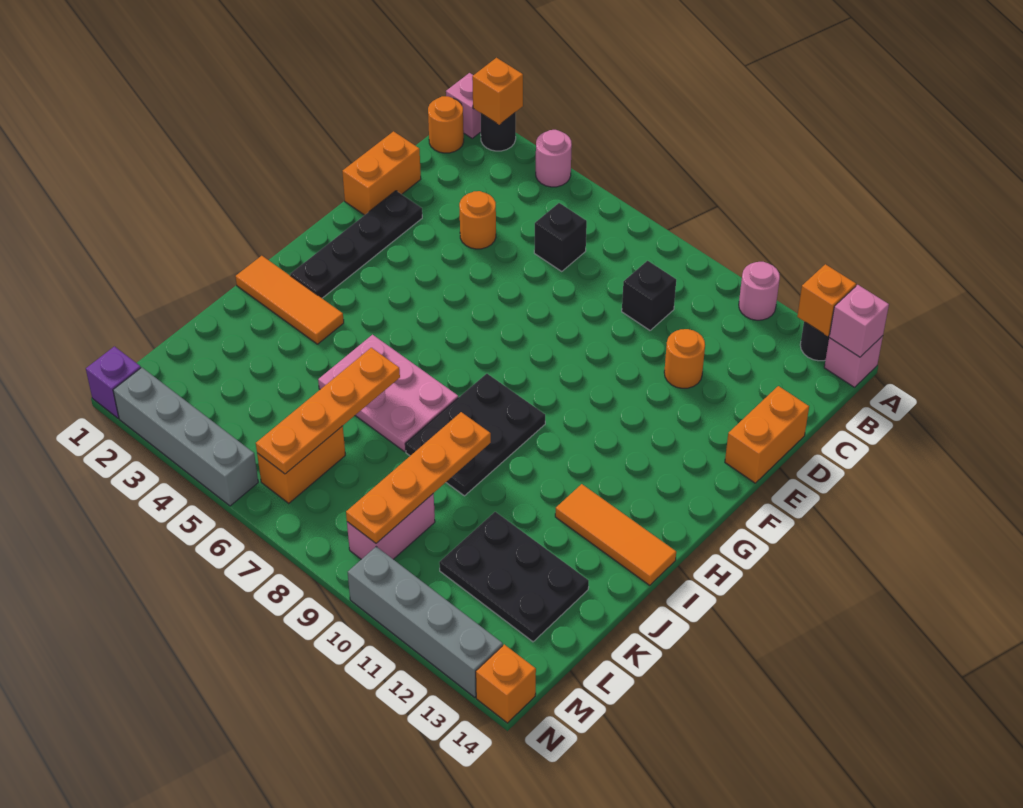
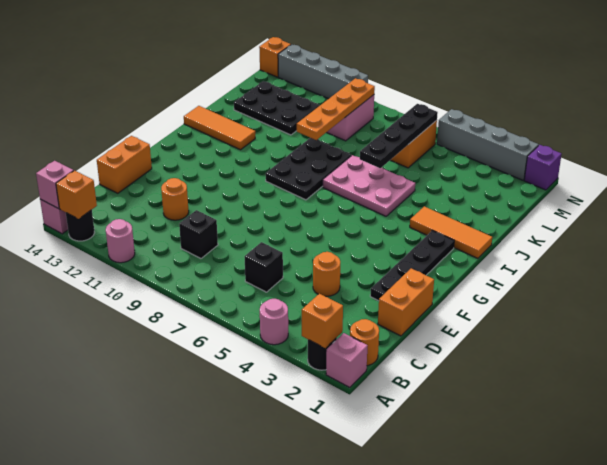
orange plate J6:M6 level 2 -> black plate J6:M6 level 2

